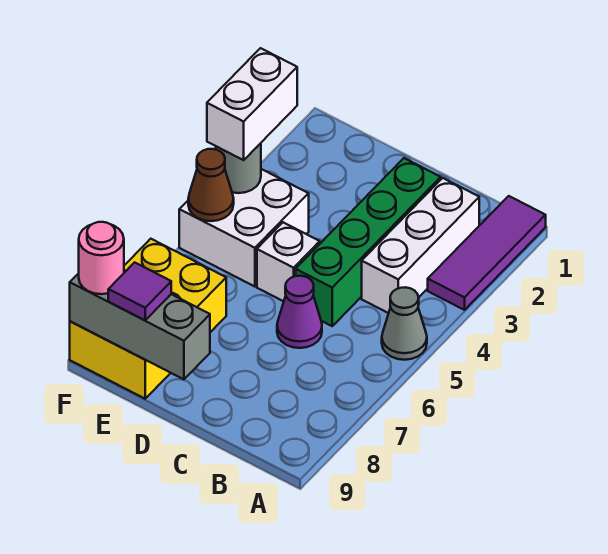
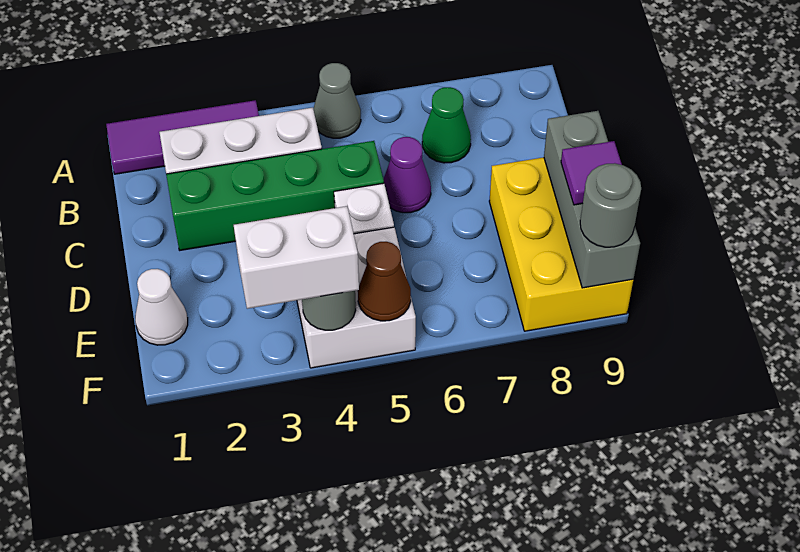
none -> green cone B7 level 1
none -> white cone E1 level 1
yellow brick E7:F9 level 1 -> yellow brick D8:F9 level 1
pink round brick F9 level 3 -> grey round brick F9 level 3

